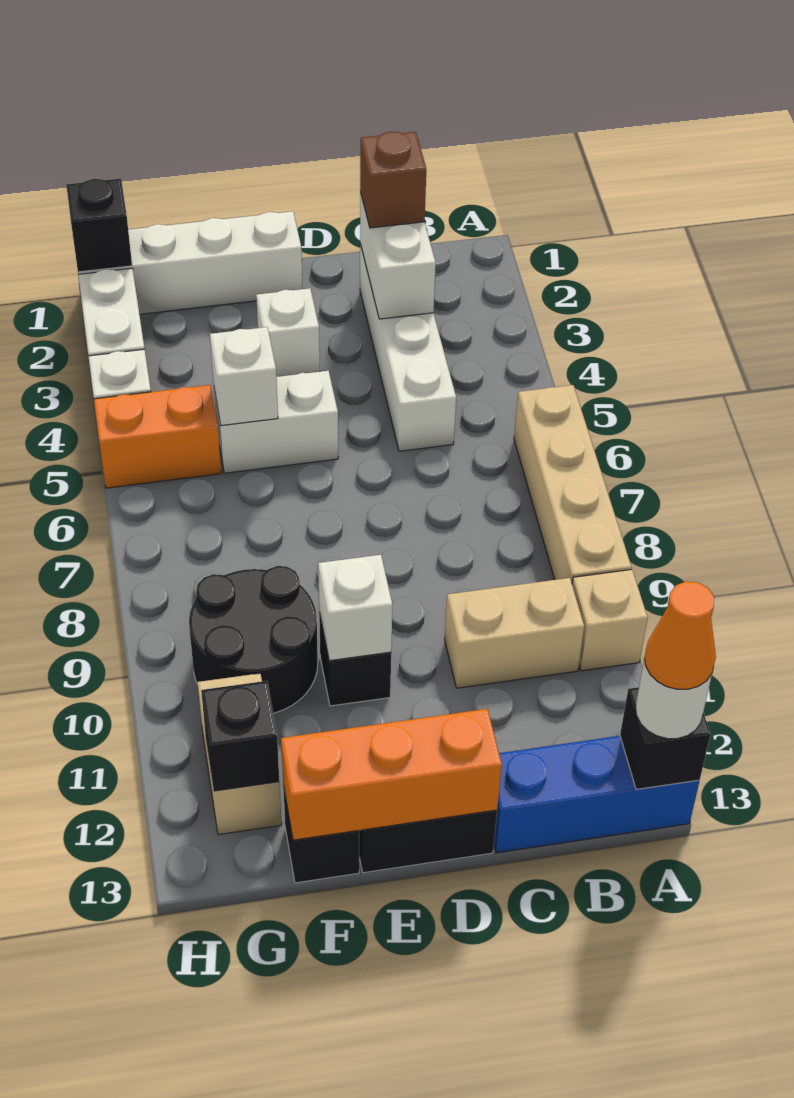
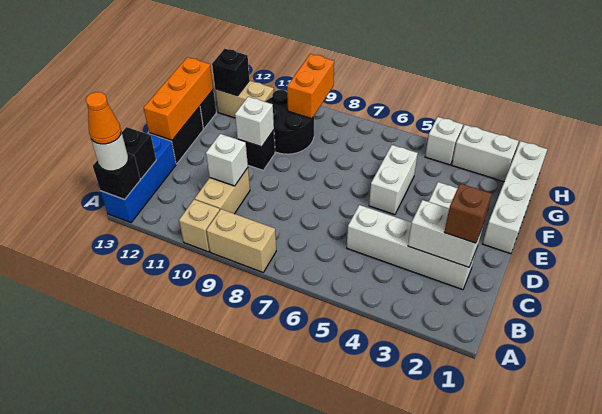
tan brick A6:A9 level 1 -> tan brick A8:A9 level 1
white brick F5 level 2 -> white brick C10 level 2
orange brick G5:H5 level 1 -> orange brick G9:H9 level 2
black brick H1 level 2 -> black brick B13 level 2

